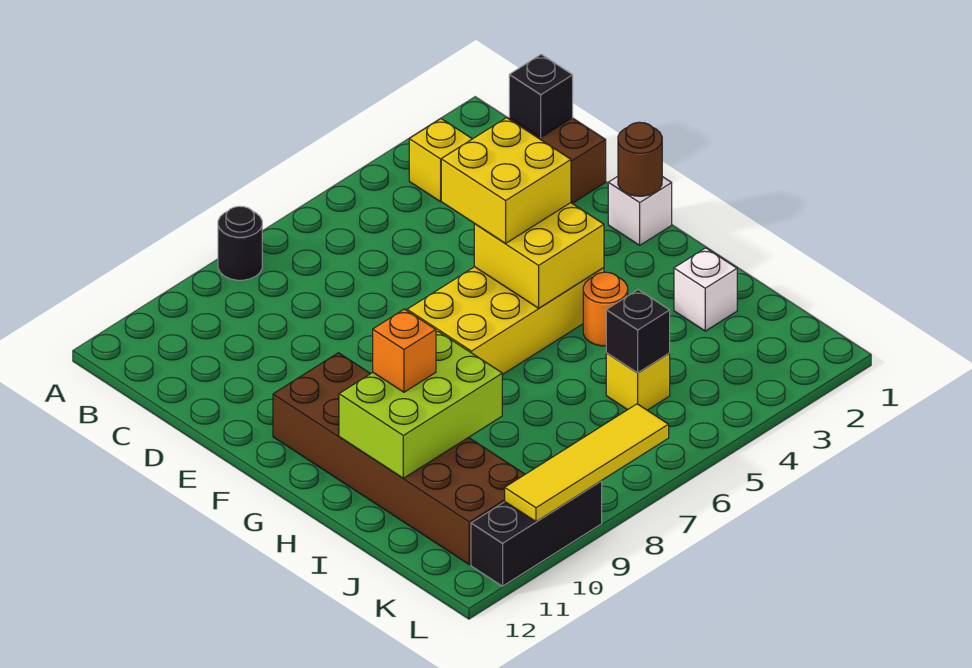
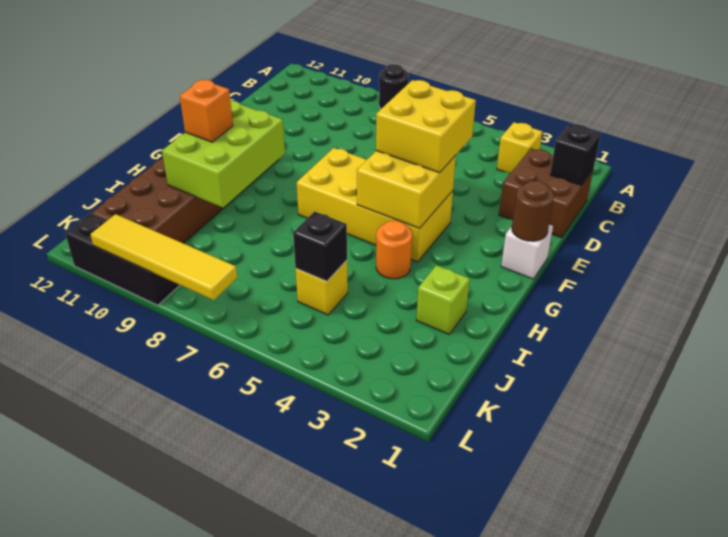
lime brick H9:I11 level 2 -> lime brick G9:I10 level 2
white brick I2 level 1 -> lime brick I2 level 1

